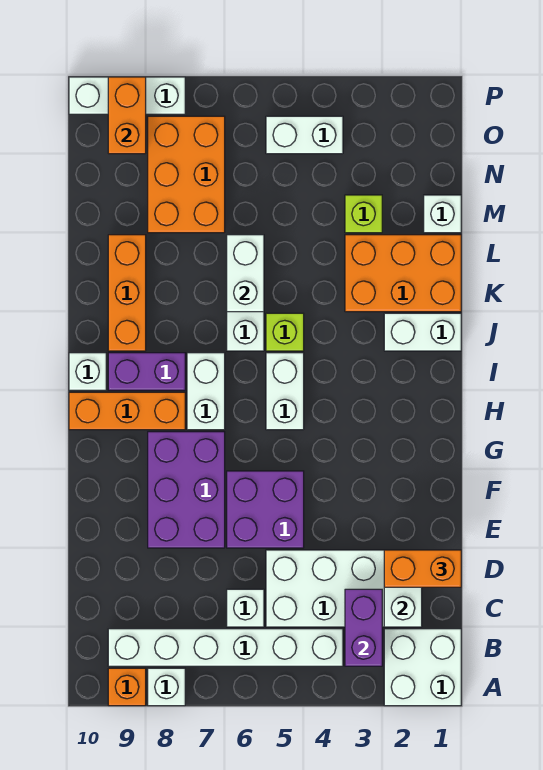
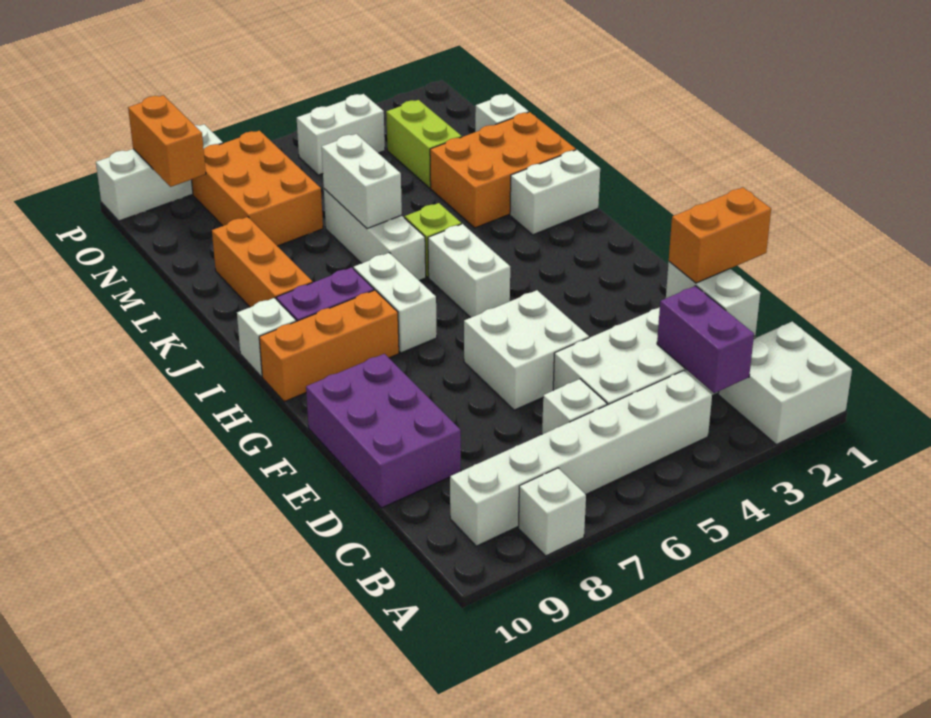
orange brick A9 level 1 -> none
purple brick E5:F6 level 1 -> white brick E5:F6 level 1
purple brick E7:G8 level 1 -> purple brick D9:F10 level 1
lime brick M3 level 1 -> lime brick M3:N3 level 1

